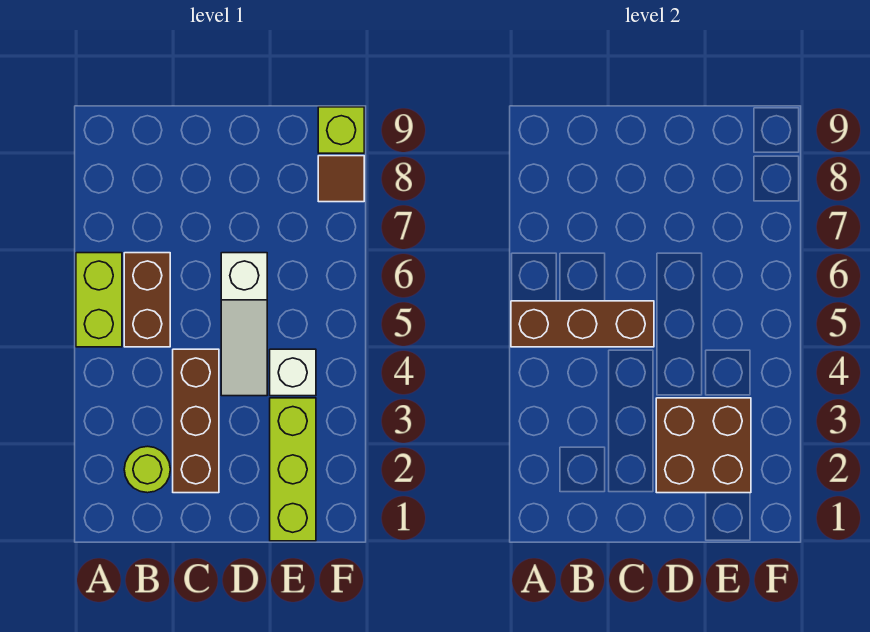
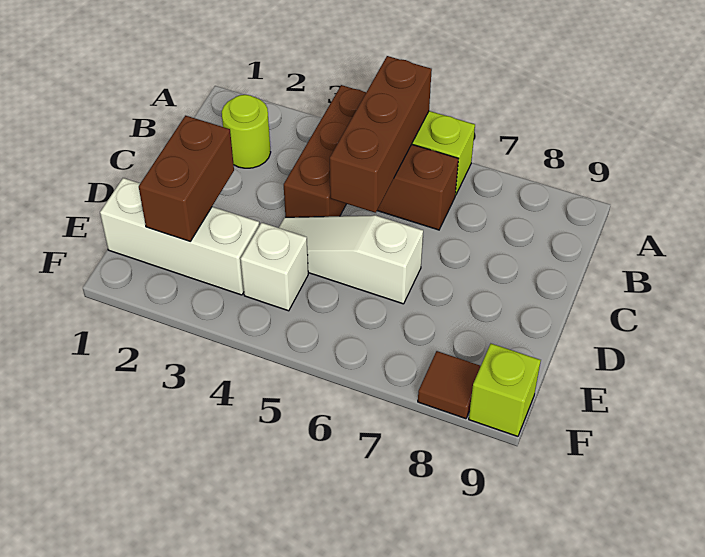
brown brick C2:C4 level 1 -> brown brick A4:C4 level 1
brown brick D2:E3 level 2 -> brown brick D2:E2 level 2
lime brick E1:E3 level 1 -> white brick E1:E3 level 1

